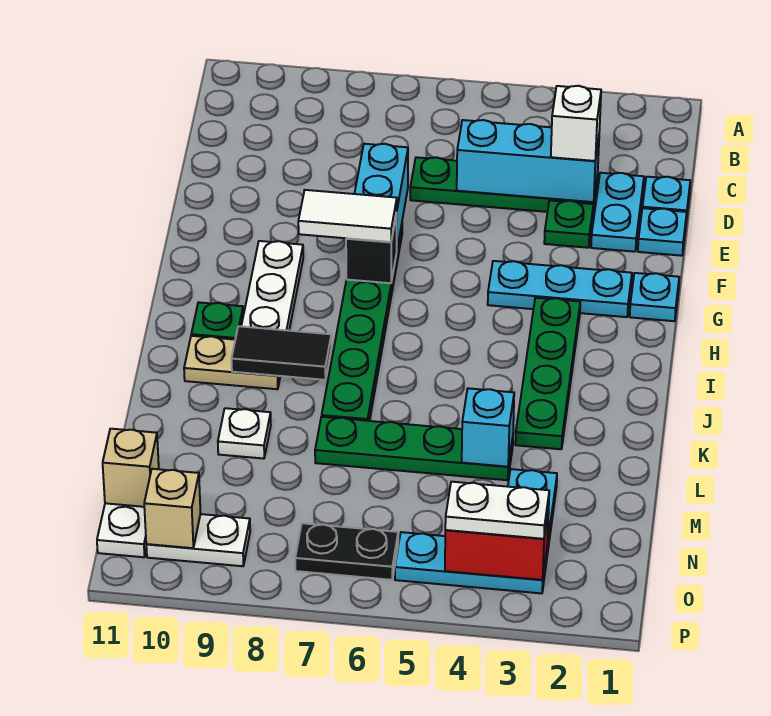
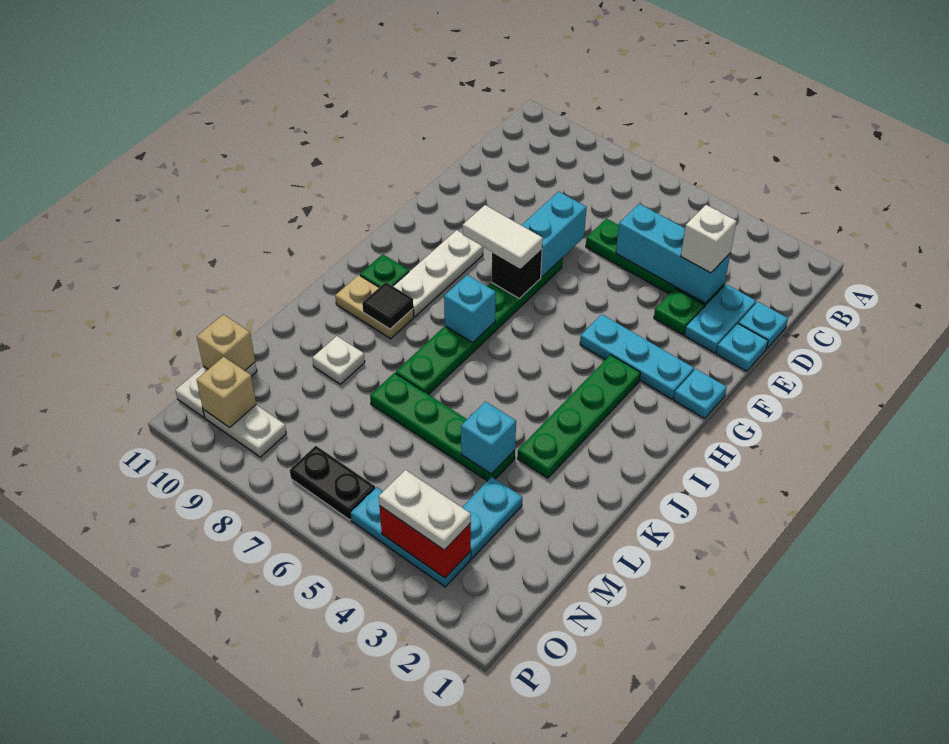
none -> cyan brick I7 level 2
black tile J8:J9 level 2 -> black tile J9 level 2

